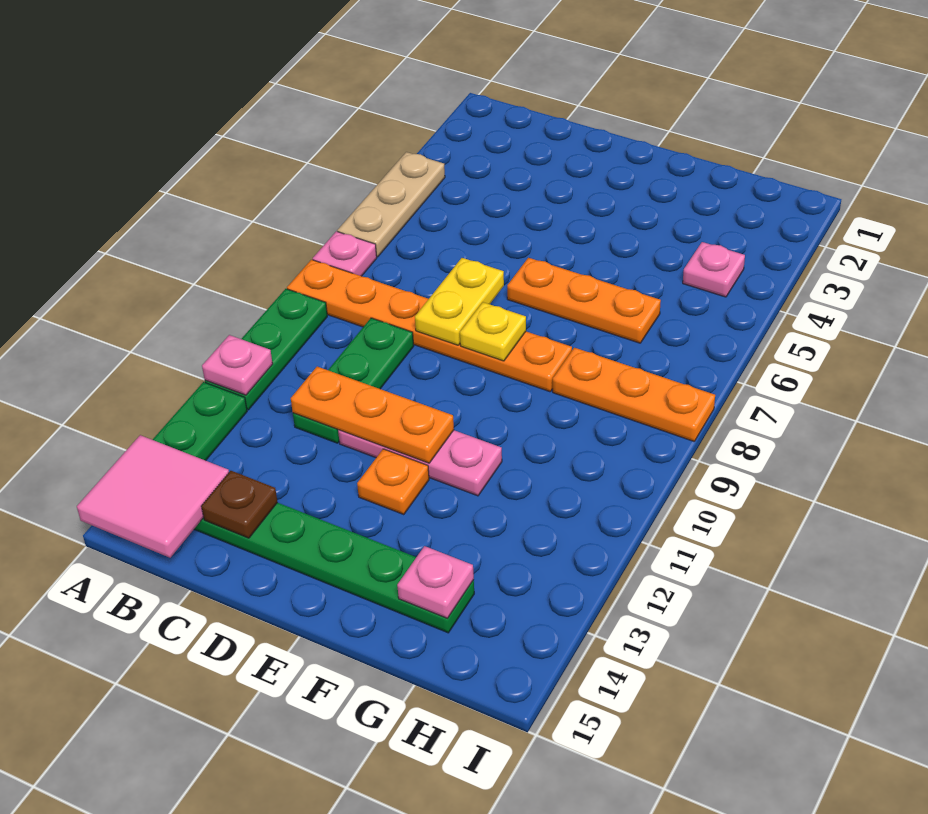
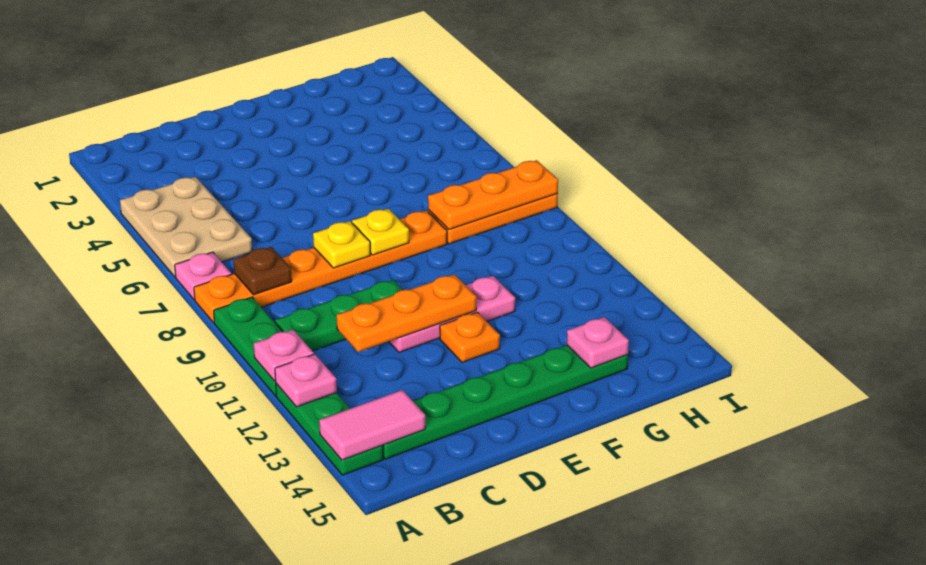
tan plate A4:A6 level 1 -> tan plate A4:B6 level 1
pink tile A14:B15 level 2 -> pink tile A14:B14 level 2
green plate C9:C11 level 1 -> green plate B10:D10 level 1
brown plate C14 level 2 -> brown plate B8 level 2
yellow plate D7:D8 level 2 -> yellow plate D8 level 2
orange plate E6:G6 level 1 -> orange plate G8:I8 level 2
pink plate H4 level 1 -> pink plate A12 level 2

